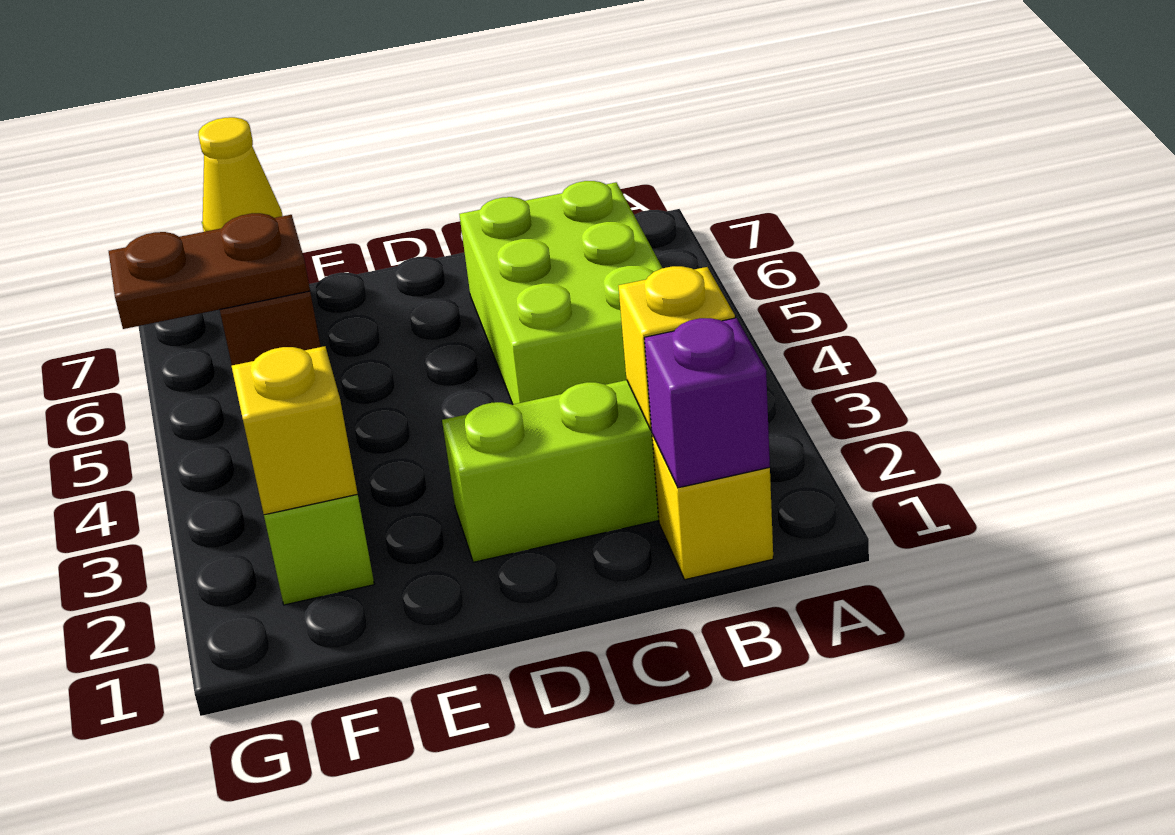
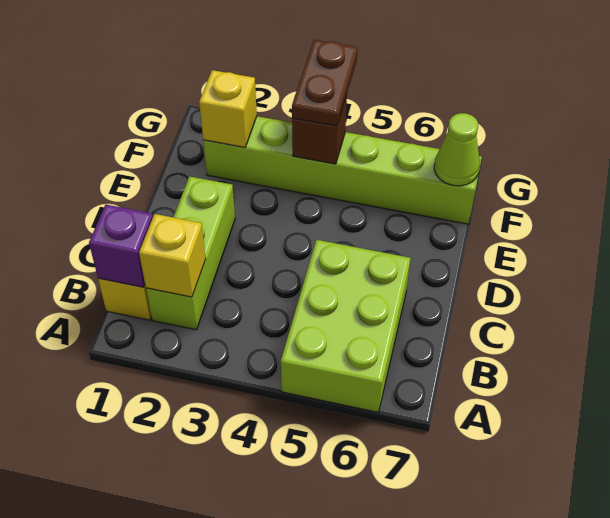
lime brick B4:C6 level 1 -> lime brick A5:C6 level 1
yellow cone F7 level 2 -> lime cone F7 level 2

